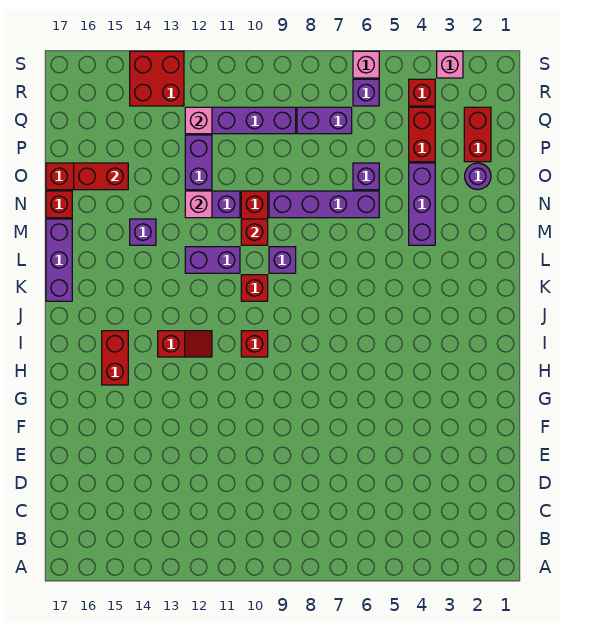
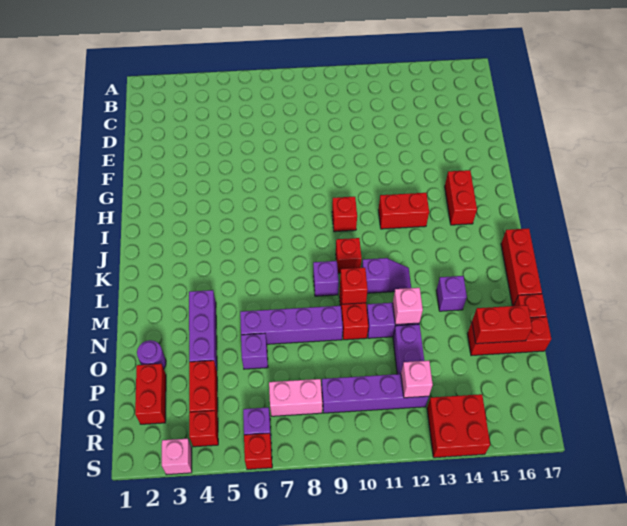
red slope I12:I13 level 1 top 13 -> red brick I12:I13 level 1
purple brick K17:M17 level 1 -> red brick K17:M17 level 1
purple brick L11:L12 level 1 -> purple slope L11:L12 level 1 top 11
purple brick Q7:Q8 level 1 -> pink brick Q7:Q8 level 1
pink brick S6 level 1 -> red brick S6 level 1

